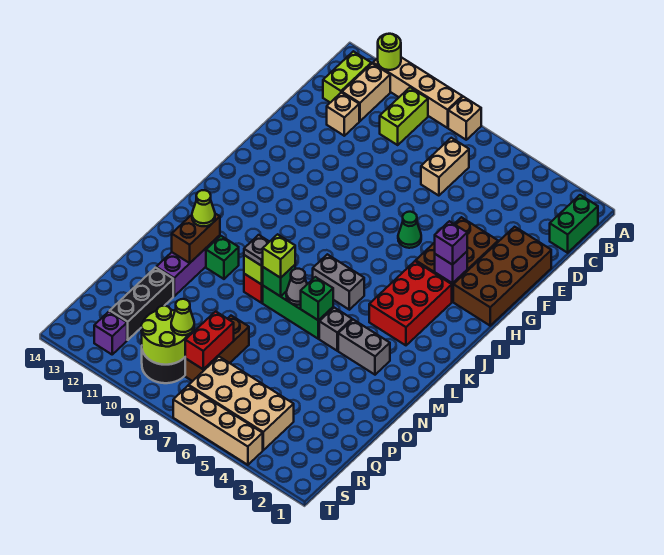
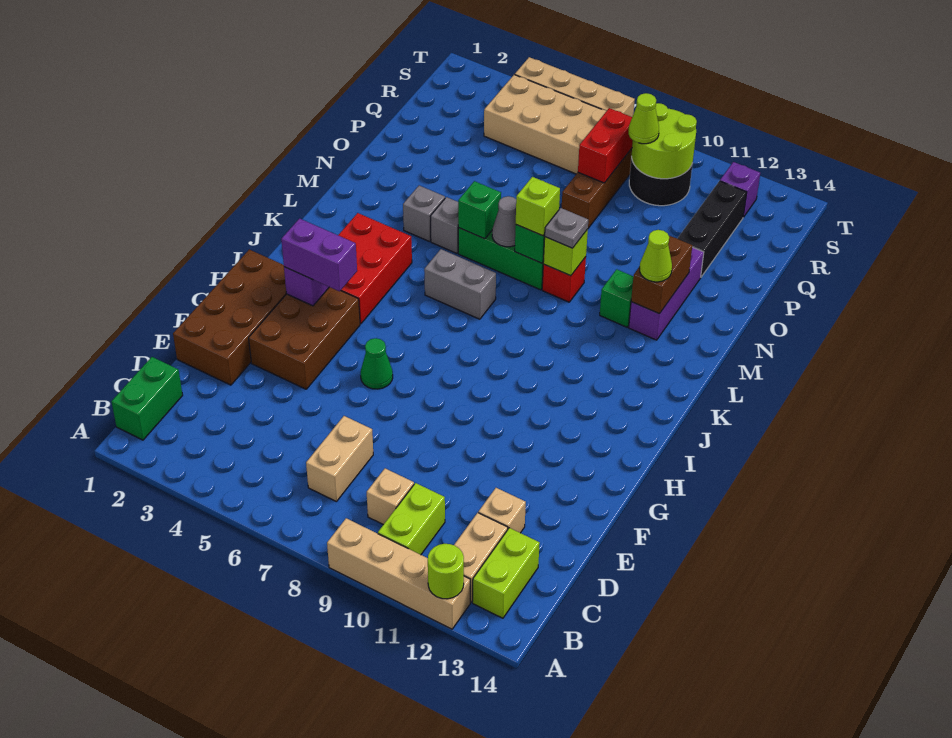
tan brick A8 level 1 -> tan brick C9 level 1
purple brick H3 level 3 -> purple brick H3:H4 level 3
grey brick M3:M4 level 1 -> grey brick M4 level 1

